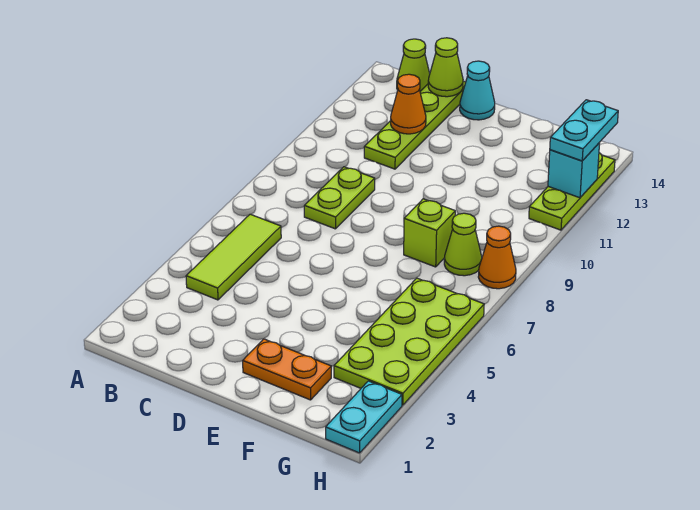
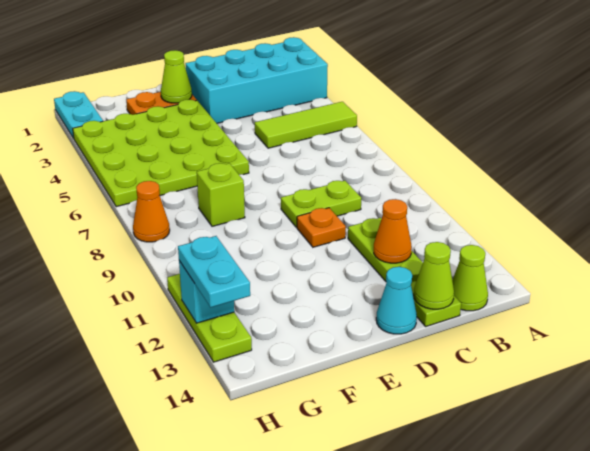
none -> cyan brick A2:D3 level 1
lime tile B4:B6 level 1 -> lime tile A5:C5 level 1
lime plate C8:C9 level 1 -> lime plate C9:D9 level 1
none -> orange plate D10 level 1
lime plate G3:H6 level 1 -> lime plate E3:H6 level 1
lime cone G8 level 1 -> lime cone E2 level 2

